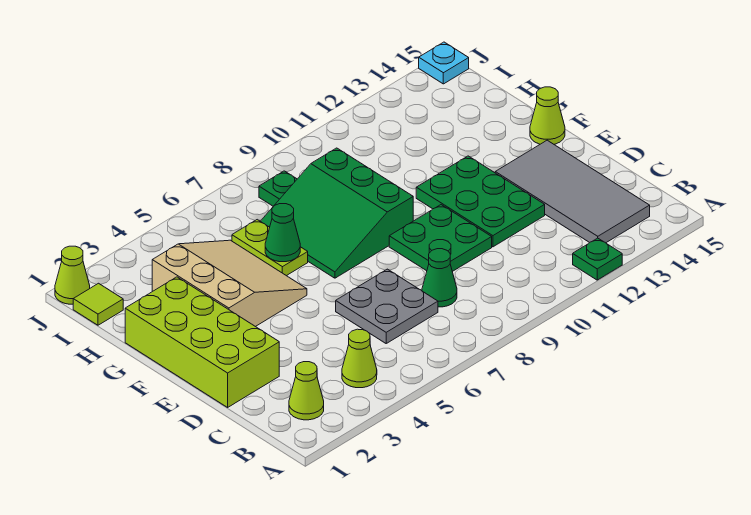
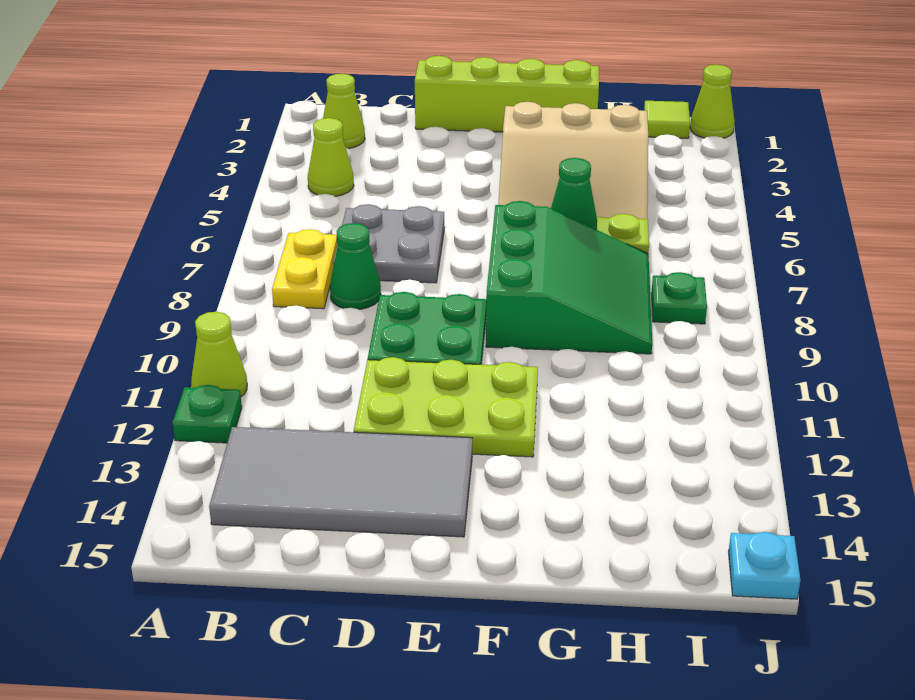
none -> yellow plate B7:B8 level 1
lime brick D1:G2 level 1 -> lime brick D1:G1 level 1
green plate D11:F12 level 1 -> lime plate D11:F12 level 1
green slope F7:H9 level 1 top 9 -> green slope F7:H9 level 1 top F
lime cone F15 level 1 -> lime cone A11 level 1

